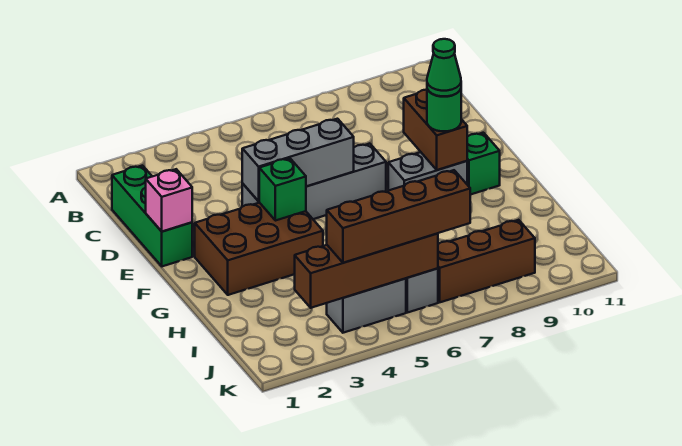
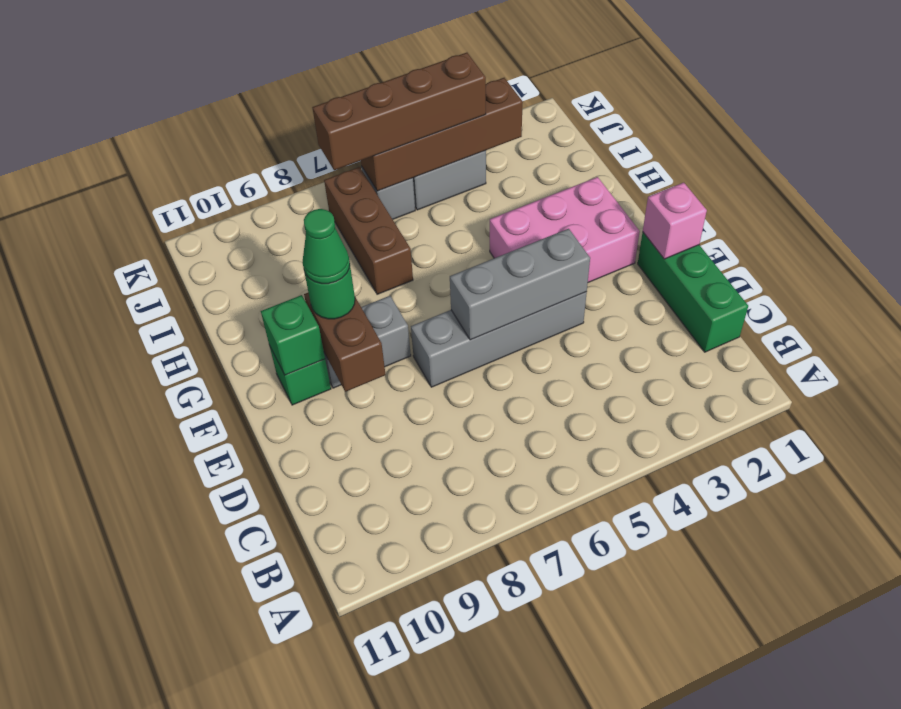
brown brick F2:G4 level 1 -> pink brick F2:G4 level 1
green brick F4 level 2 -> green brick F10 level 2
brown brick J7:J9 level 1 -> brown brick H7:J7 level 1

